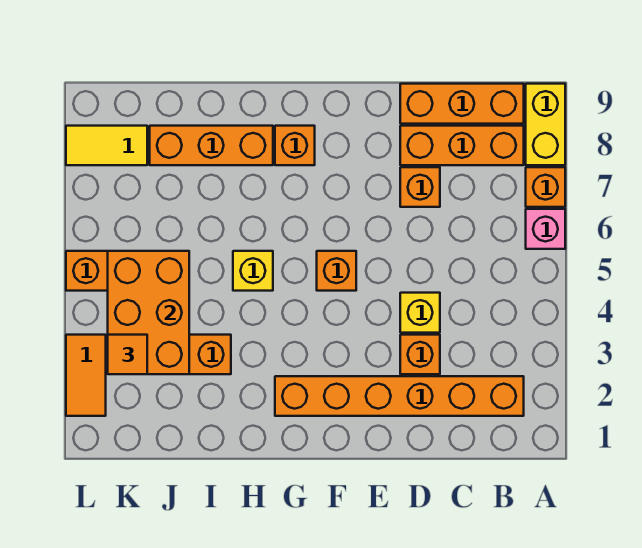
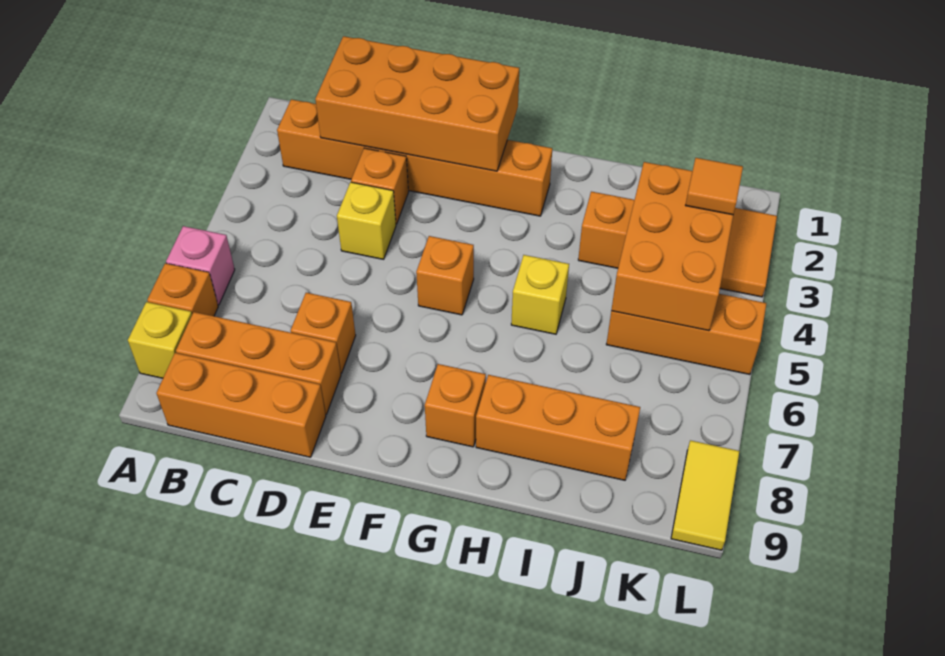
yellow brick A8:A9 level 1 -> yellow brick A8 level 1
none -> orange brick C1:F2 level 2
yellow tile K8:L8 level 1 -> yellow tile L8:L9 level 1

